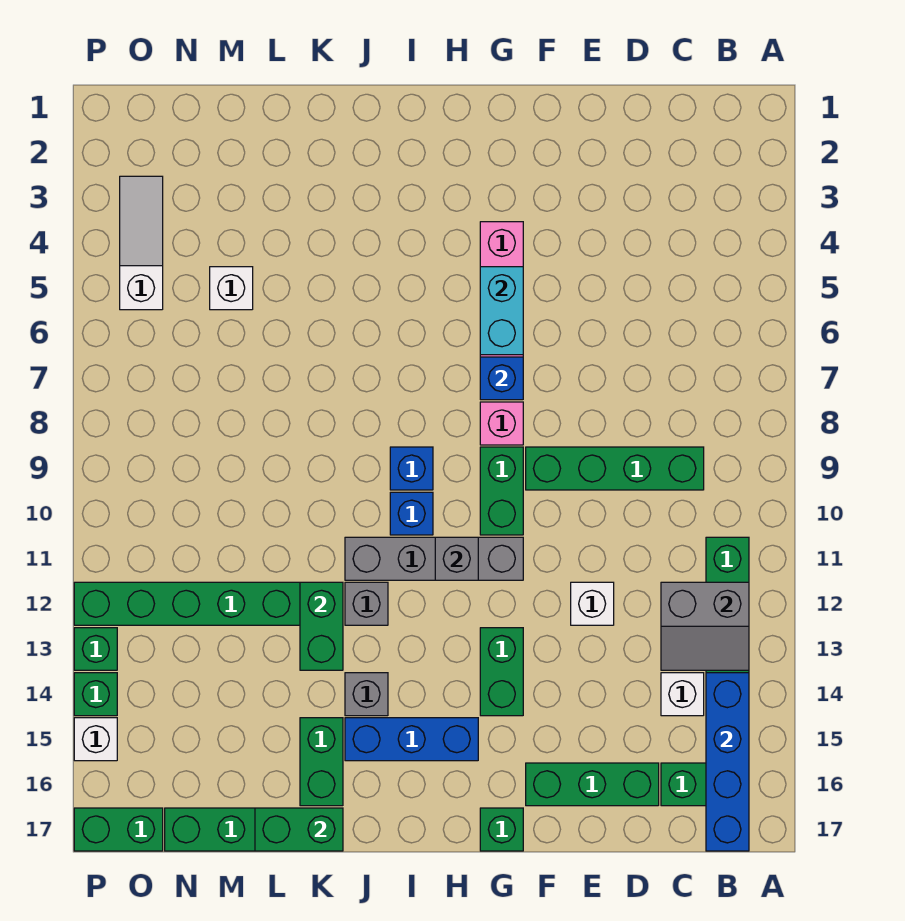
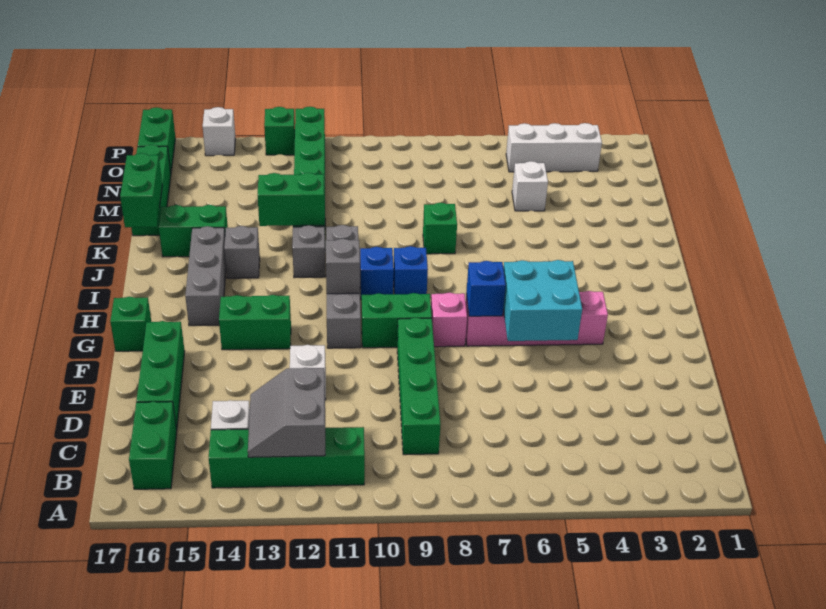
blue brick B14:B17 level 2 -> none
cyan brick G5:G6 level 2 -> cyan brick F5:G6 level 2
blue brick H15:J15 level 1 -> grey brick H15:J15 level 1
white slope O3:O5 level 1 top 5 -> white brick O3:O5 level 1
green brick P14 level 1 -> green brick K8 level 1

